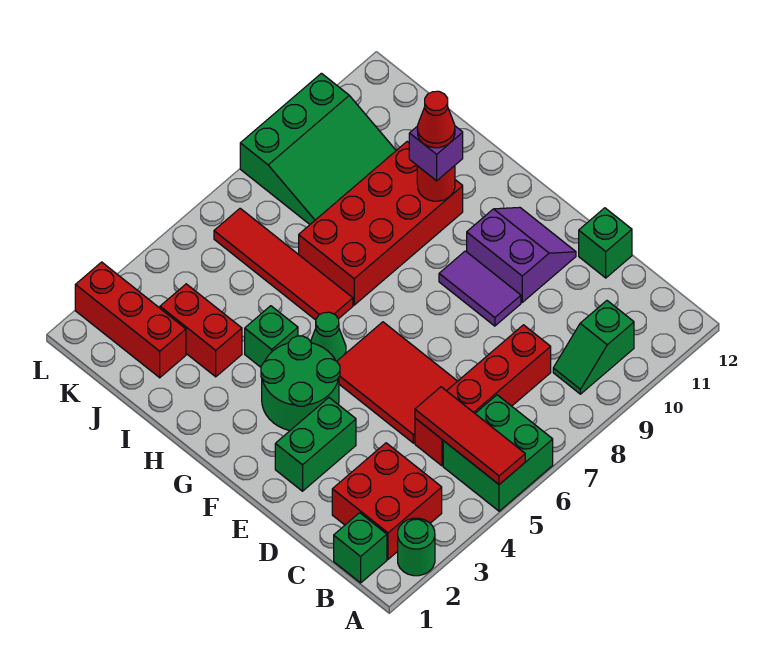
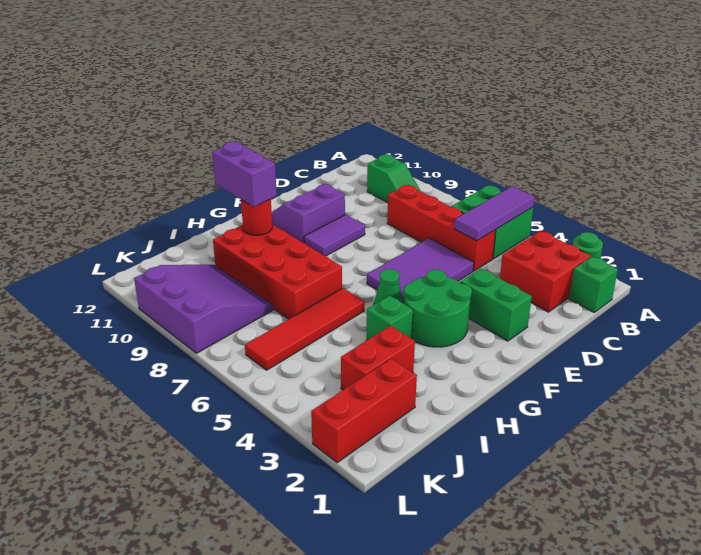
red tile A5:C5 level 2 -> purple tile A5:C5 level 2
red tile D5:F6 level 1 -> purple tile D5:F6 level 1
green brick D12 level 1 -> none
purple brick H10 level 3 -> purple brick H10:H11 level 3
red cone H10 level 4 -> none
green slope J8:L10 level 1 top L -> purple slope J8:L10 level 1 top L

